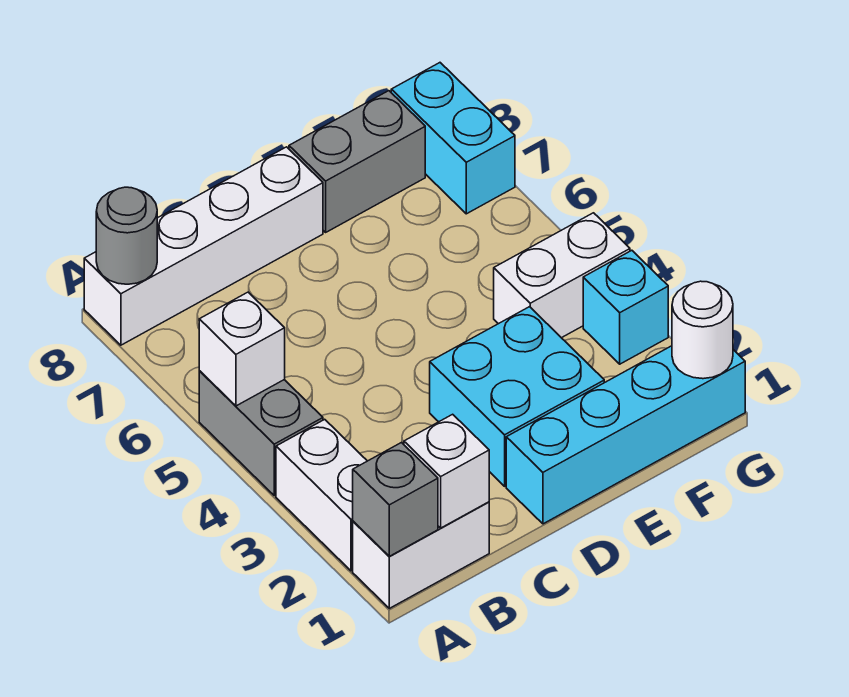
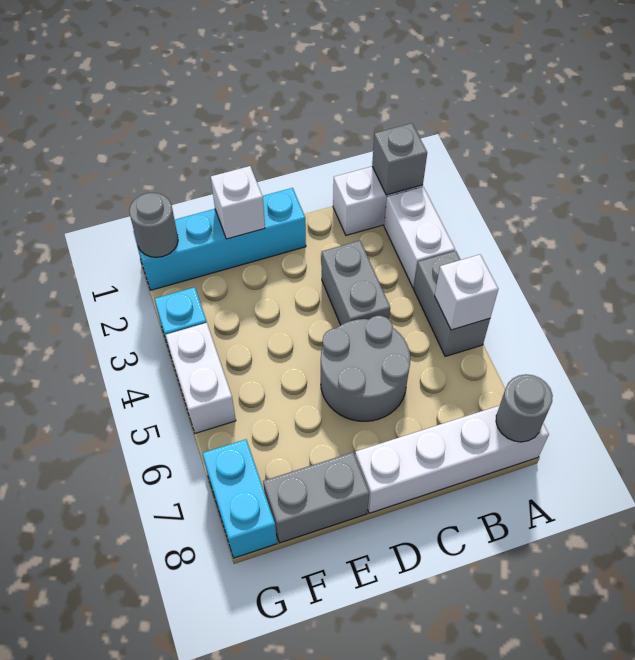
white brick B1 level 2 -> white brick E1 level 2
none -> grey brick C3:C4 level 1
none -> grey round brick C5:D6 level 1
cyan brick D2:E3 level 1 -> none
white brick F4:G4 level 1 -> white brick G4:G5 level 1
white round brick G1 level 2 -> grey round brick G1 level 2

